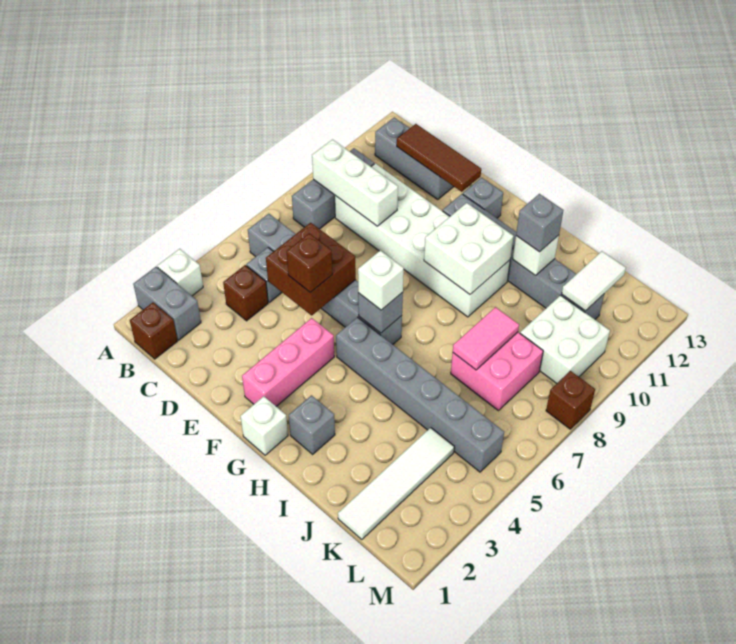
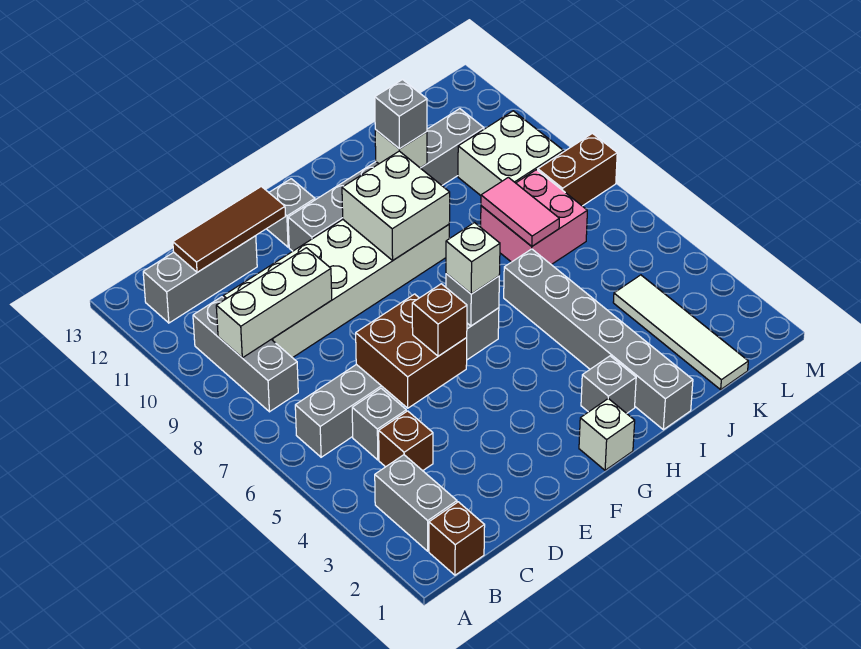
grey brick A2:B2 level 1 -> grey brick B2:B3 level 1
white brick A3 level 1 -> none
pink brick F2:F4 level 1 -> none
grey brick G5:L5 level 1 -> grey brick I1:I6 level 1
white tile K11:K12 level 2 -> none
brown brick M8 level 1 -> brown brick L8:M8 level 1

